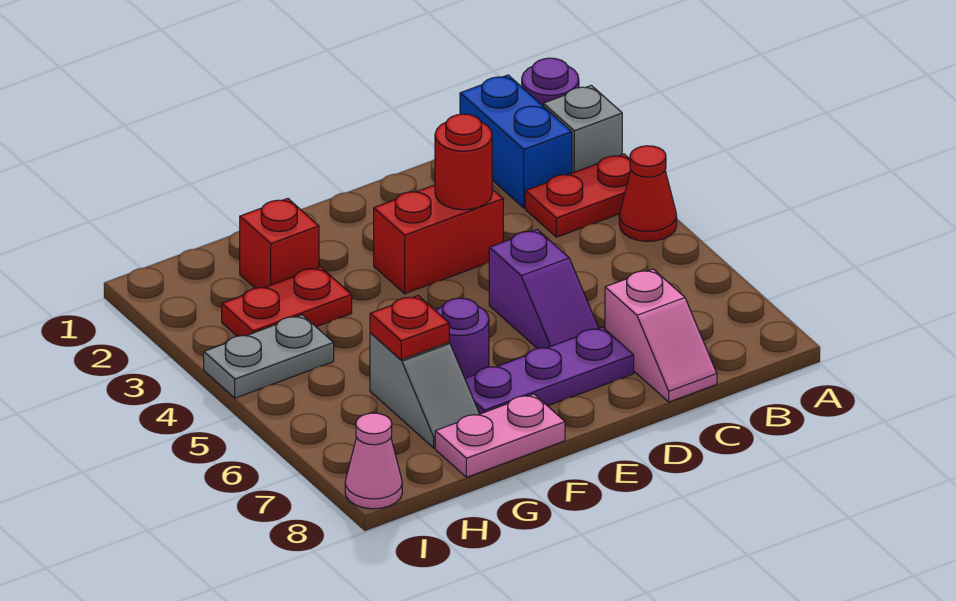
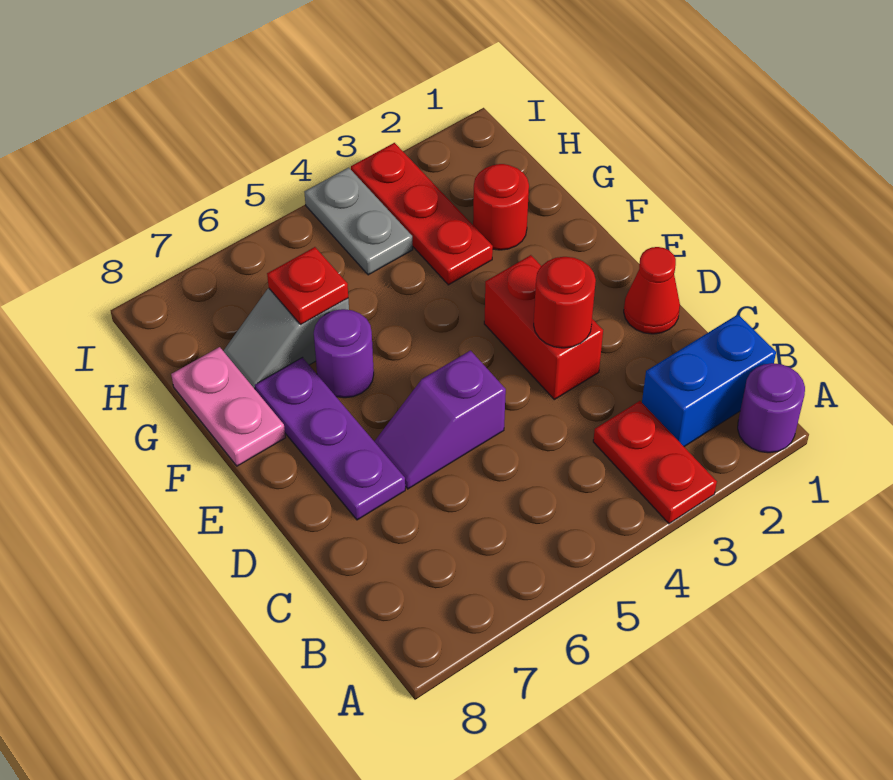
grey brick A2 level 1 -> none
red cone A4 level 1 -> red cone D1 level 1
pink slope C7:C8 level 1 top 7 -> none
red brick G2 level 1 -> red round brick G2 level 1
red plate G3:H3 level 1 -> red plate G3:I3 level 1
pink cone I8 level 1 -> none

